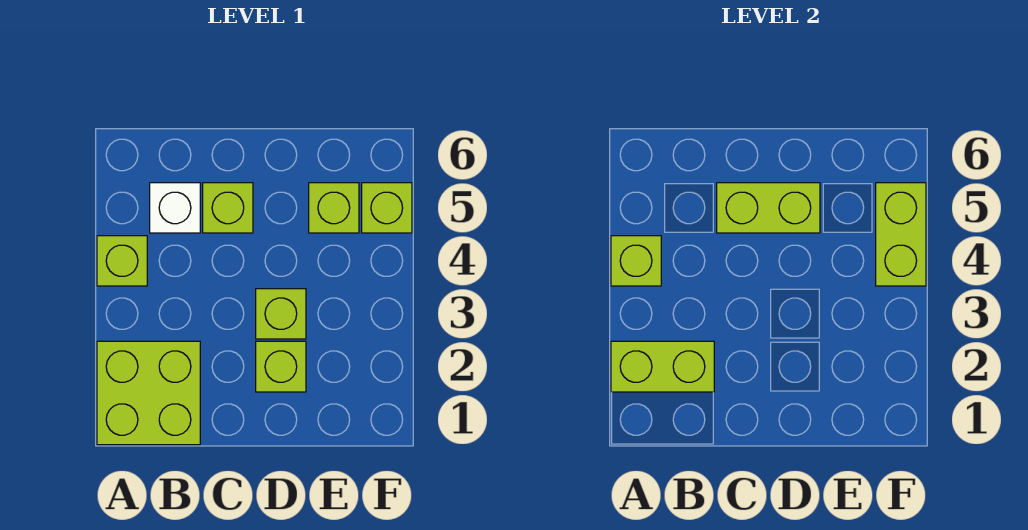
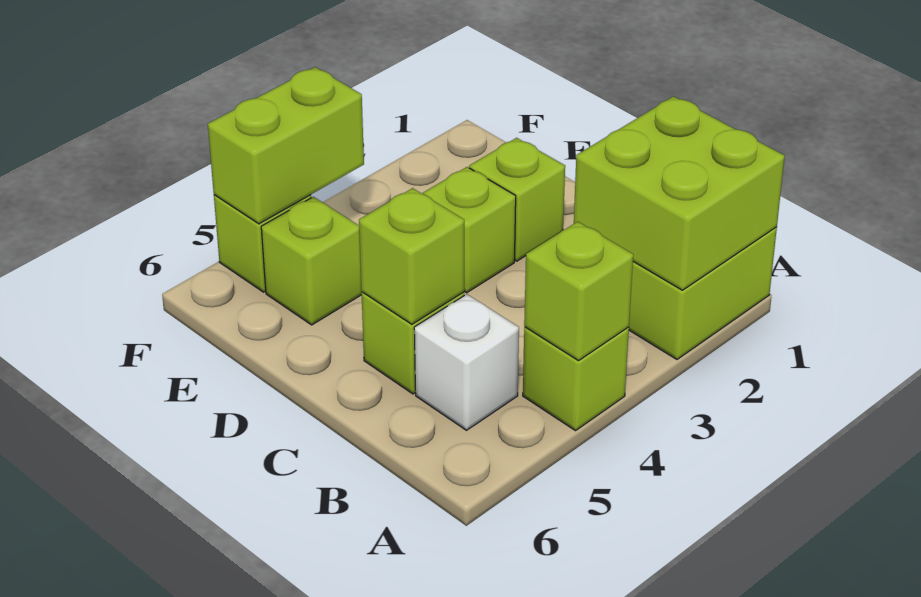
lime brick A2:B2 level 2 -> lime brick A1:B2 level 2
lime brick C5:D5 level 2 -> lime brick C5 level 2

